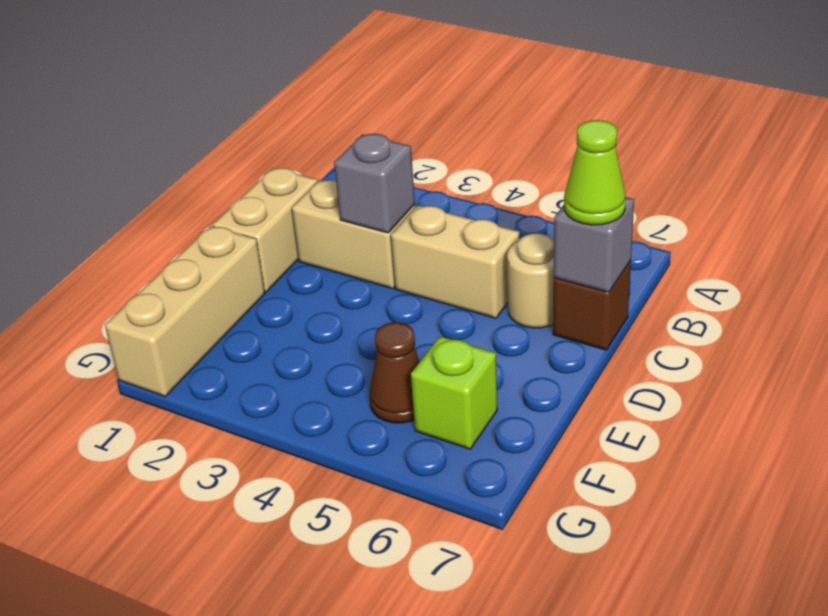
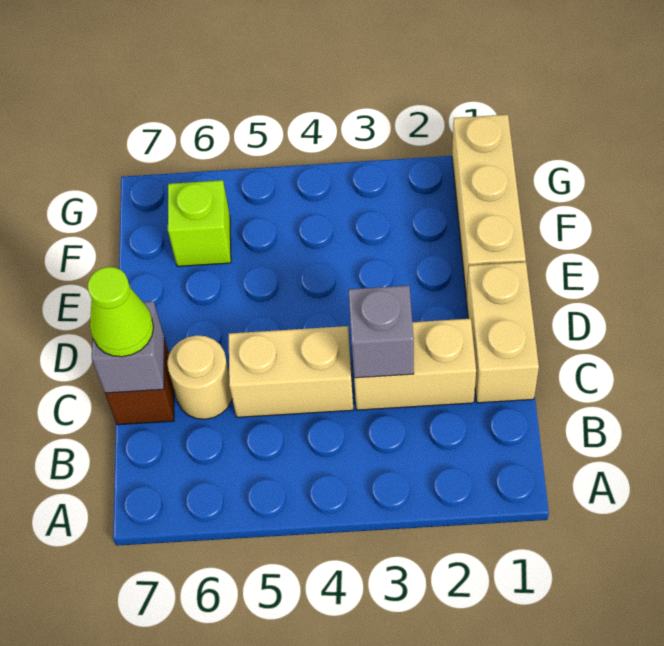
brown cone F5 level 1 -> none

